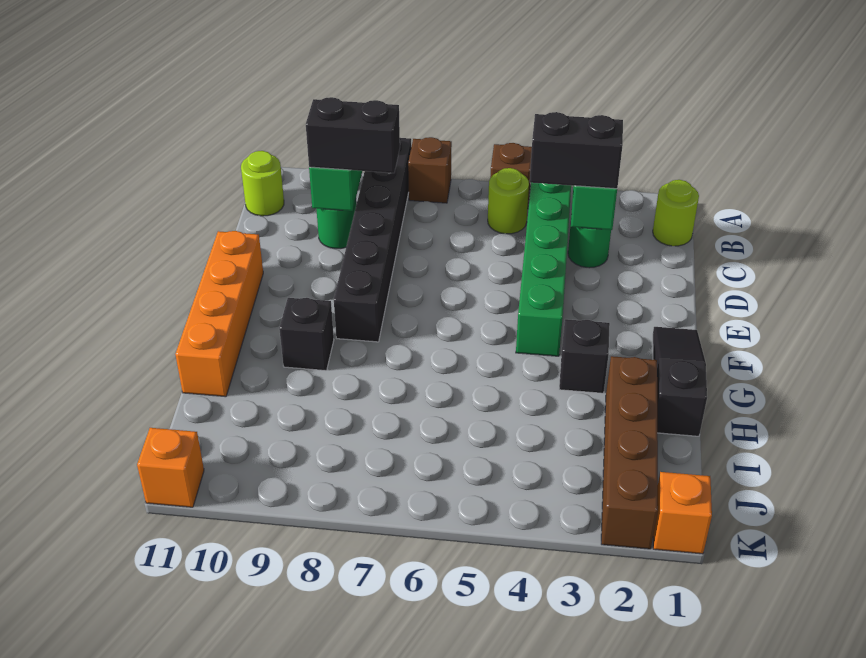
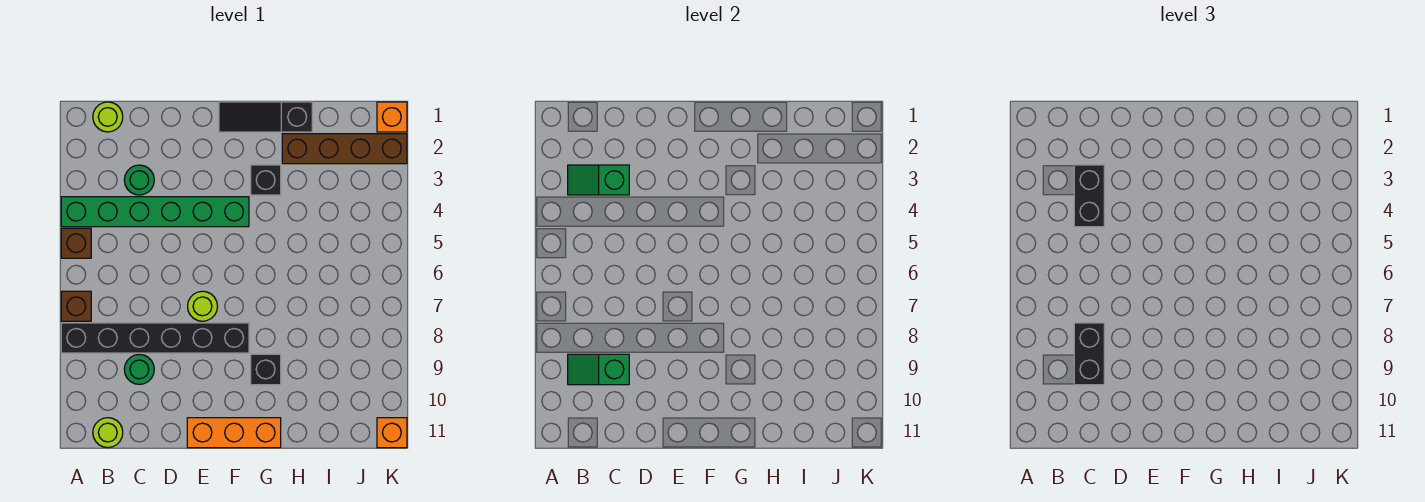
lime round brick B5 level 1 -> lime round brick E7 level 1
orange brick E11:H11 level 1 -> orange brick E11:G11 level 1

